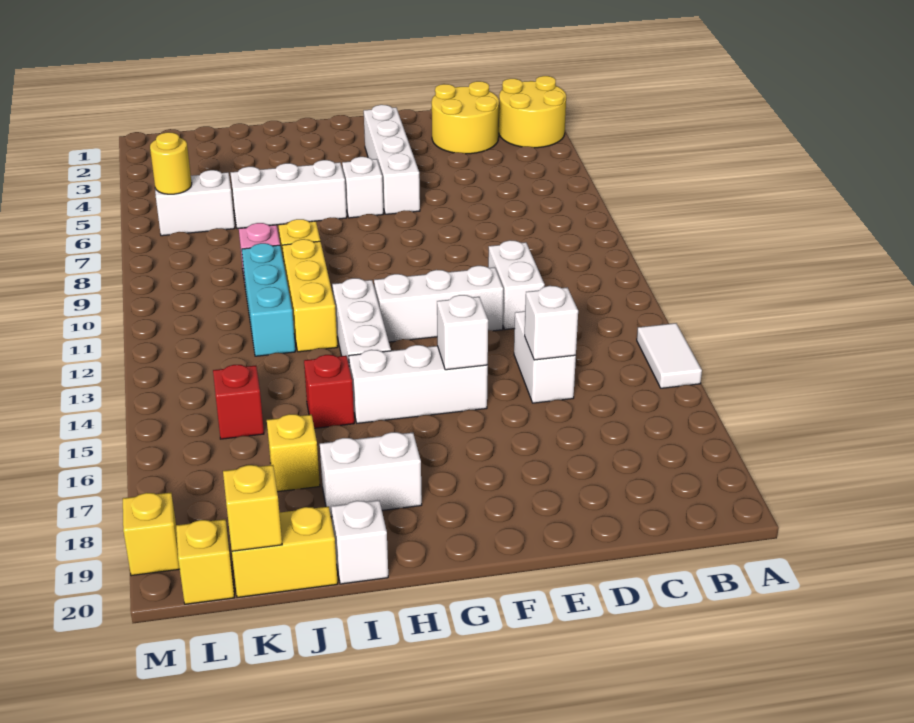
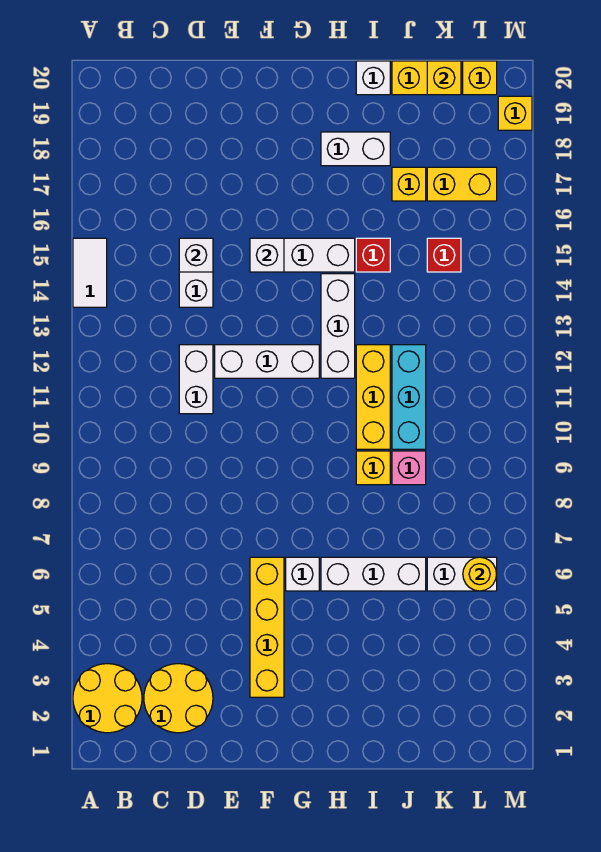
white brick F3:F6 level 1 -> yellow brick F3:F6 level 1
none -> yellow brick K17:L17 level 1

